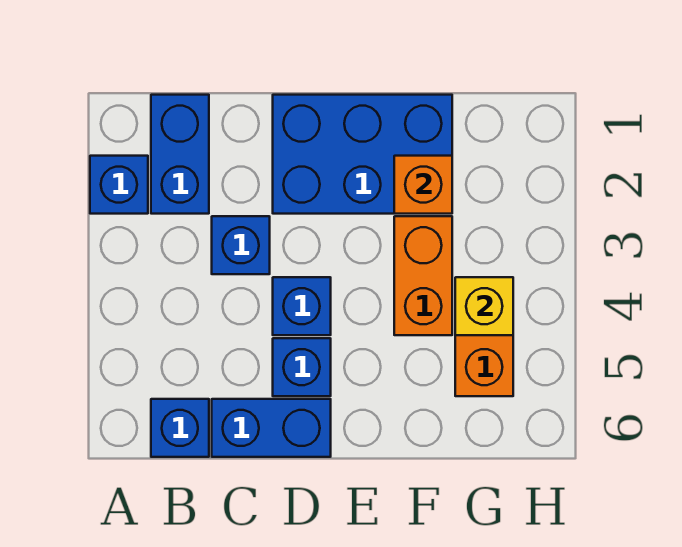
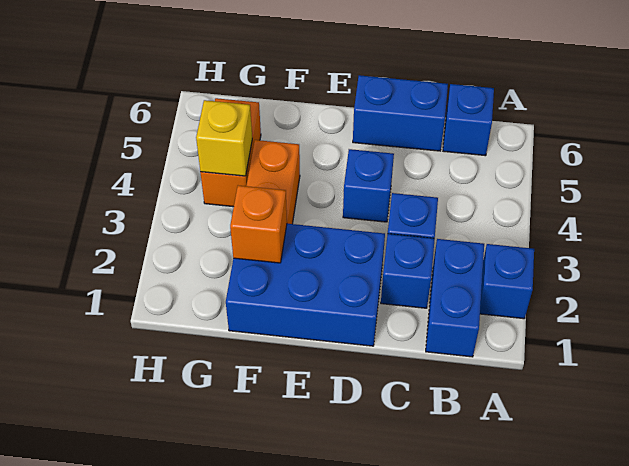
blue brick D5 level 1 -> blue brick C2 level 1

